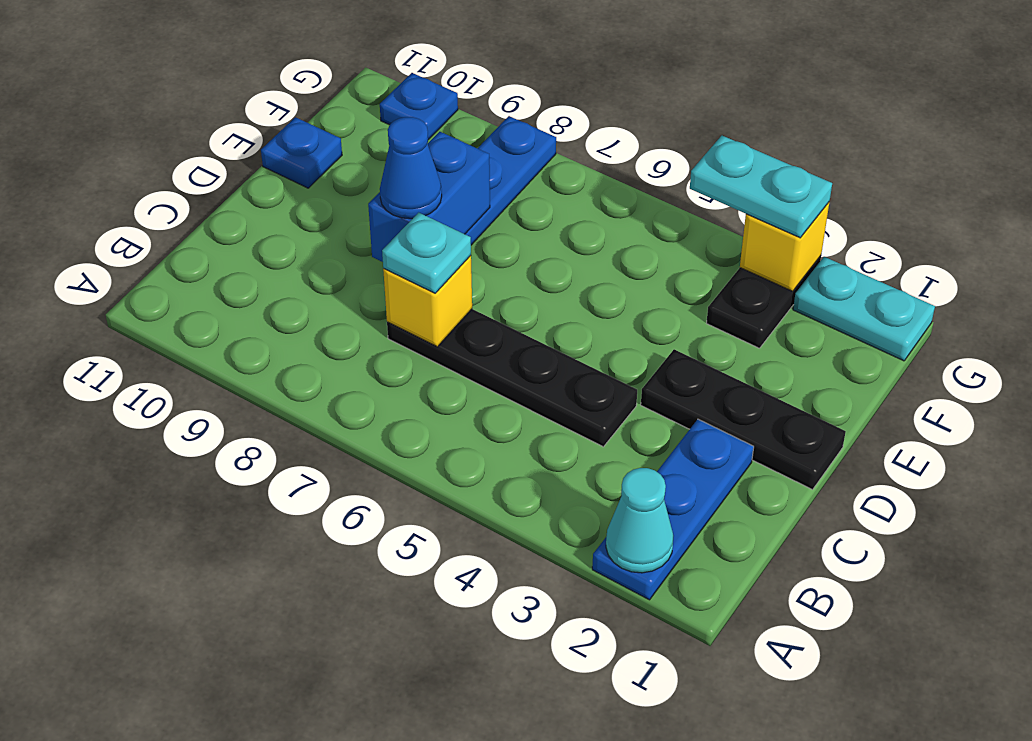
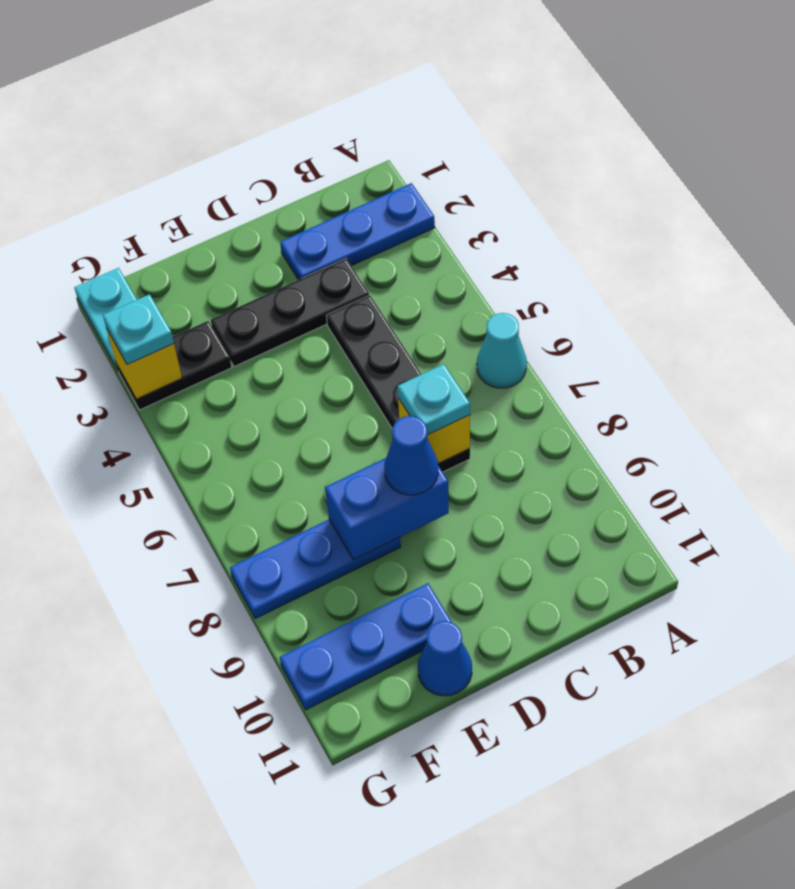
cyan cone A2 level 2 -> cyan cone A6 level 1
black plate D1:D3 level 1 -> black plate C3:E3 level 1
blue plate E11 level 1 -> blue cone E11 level 1
cyan plate G3:G4 level 3 -> cyan plate G3 level 3
blue plate G10 level 1 -> blue plate E10:G10 level 1

